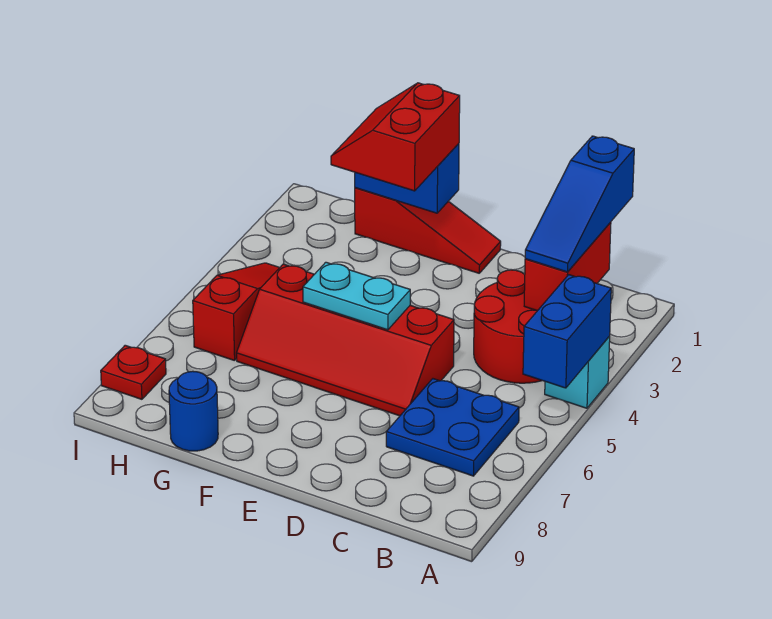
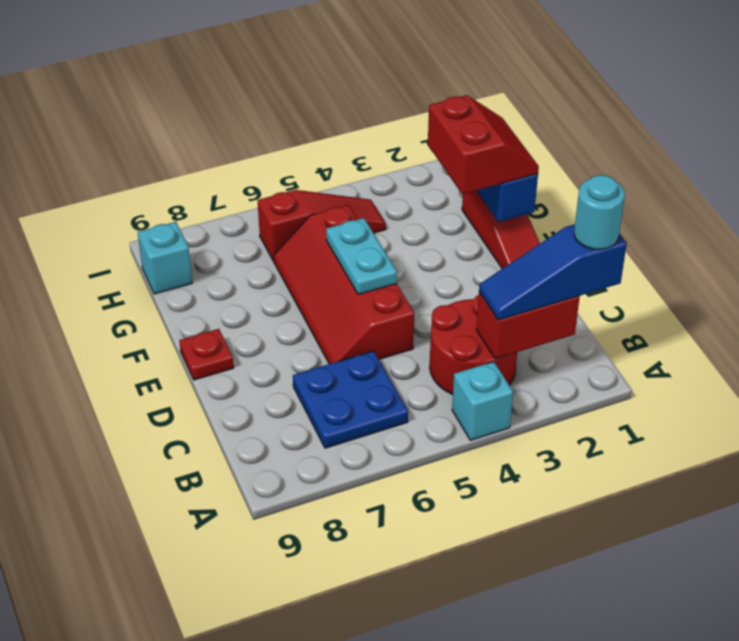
blue brick A4:A5 level 2 -> none
none -> cyan round brick B1 level 4
red slope F1:G2 level 3 top F -> red slope F1:G2 level 3 top 2
blue round brick G9 level 1 -> none
none -> cyan brick H9 level 1
red plate I8 level 1 -> red plate E9 level 1

